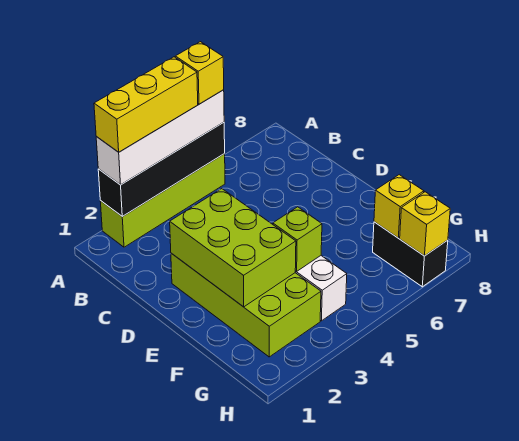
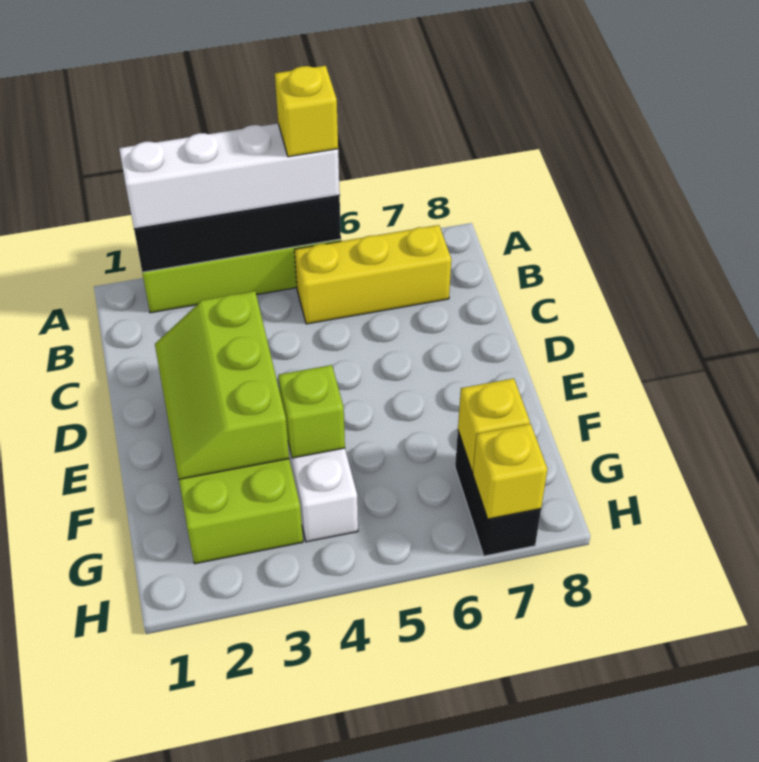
yellow brick A2:A4 level 4 -> yellow brick B5:B7 level 1
lime brick D2:F3 level 2 -> lime slope D2:F3 level 2 top 3

